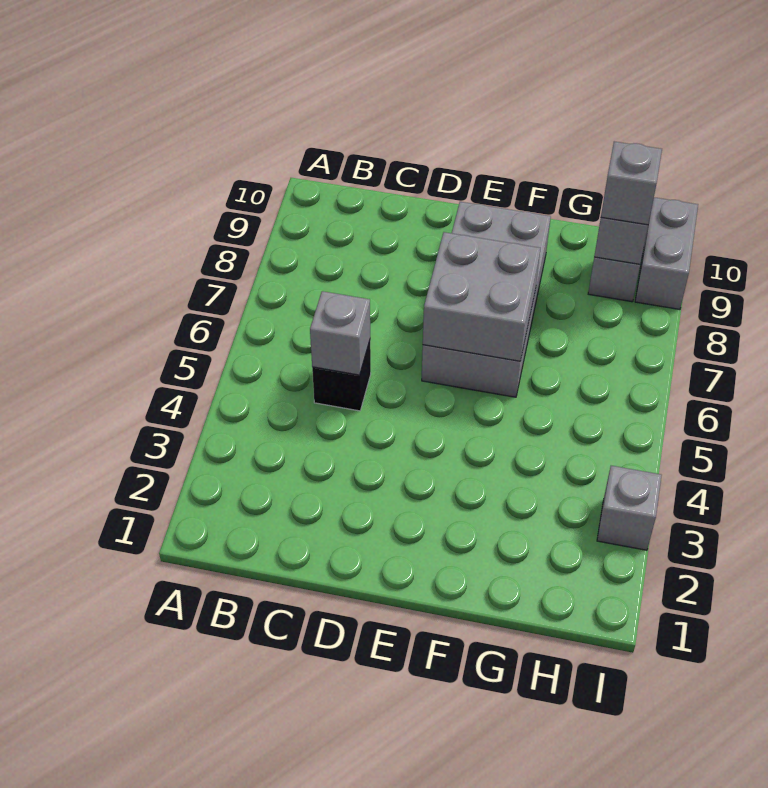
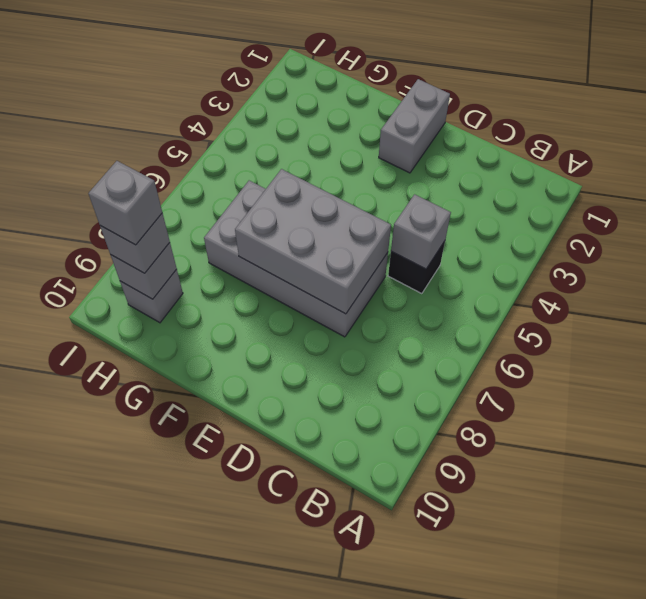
grey brick E6:F9 level 1 -> grey brick D6:G7 level 1
grey brick E6:F7 level 2 -> grey brick D6:F7 level 2
grey brick I3 level 1 -> grey brick H9 level 4
grey brick I9:I10 level 1 -> grey brick E1:E2 level 1

